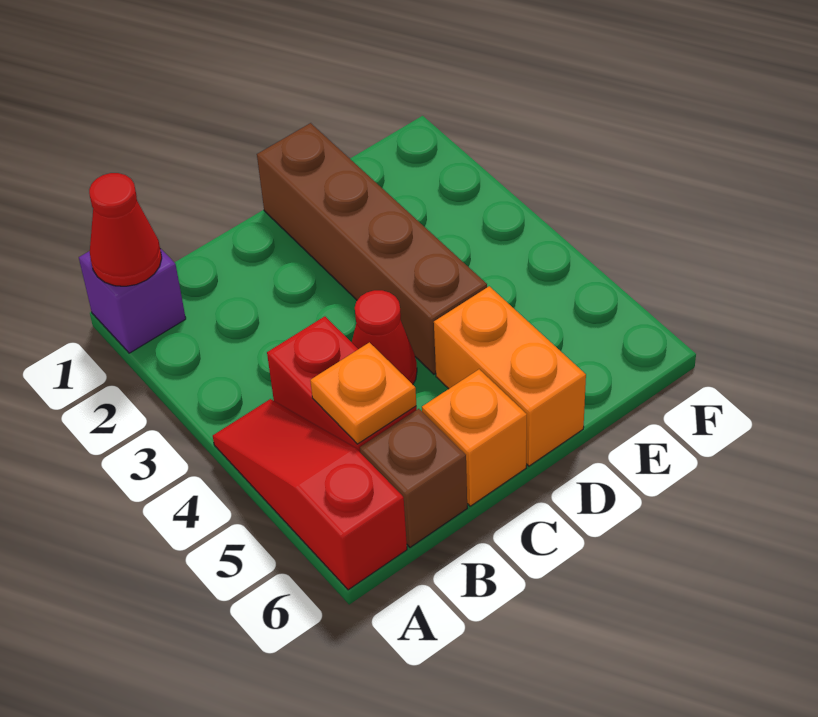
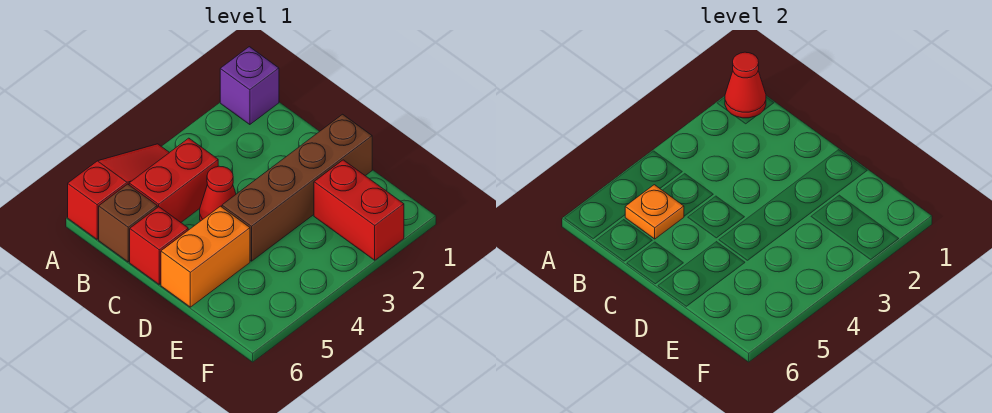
orange brick C6 level 1 -> red brick C6 level 1
none -> red brick E2:F2 level 1

